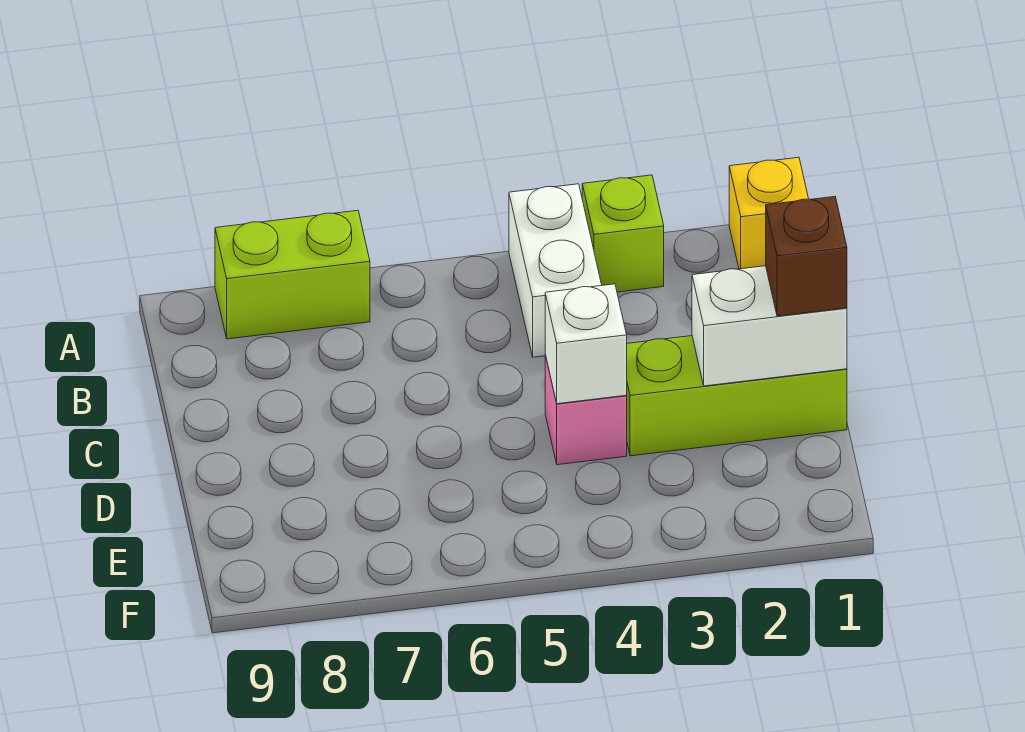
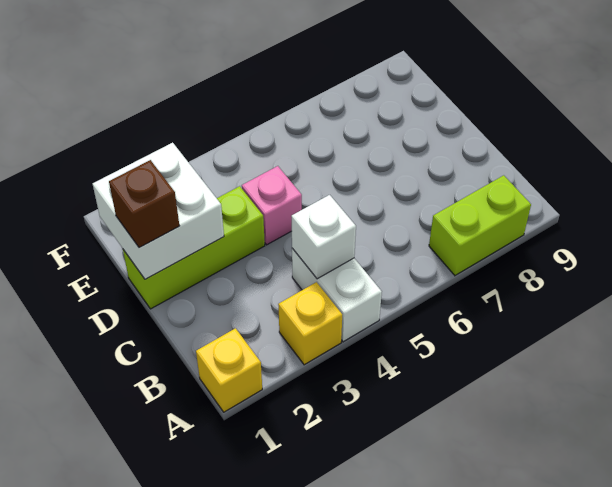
lime brick A3 level 1 -> yellow brick A3 level 1
white brick D1:D2 level 2 -> white brick D1:E2 level 2
white brick D4 level 2 -> white brick B4 level 2

